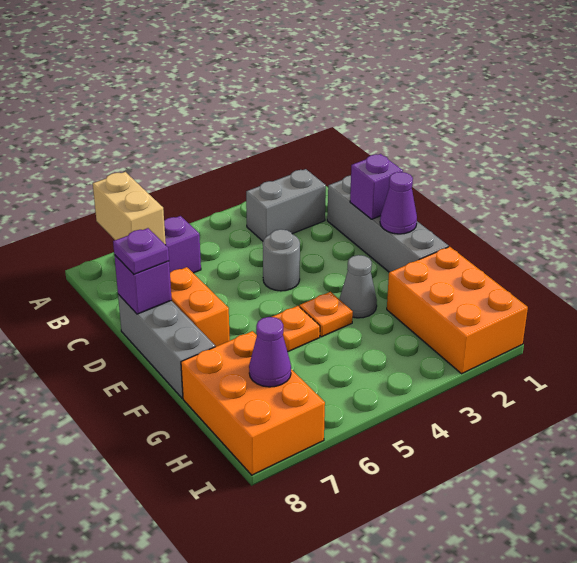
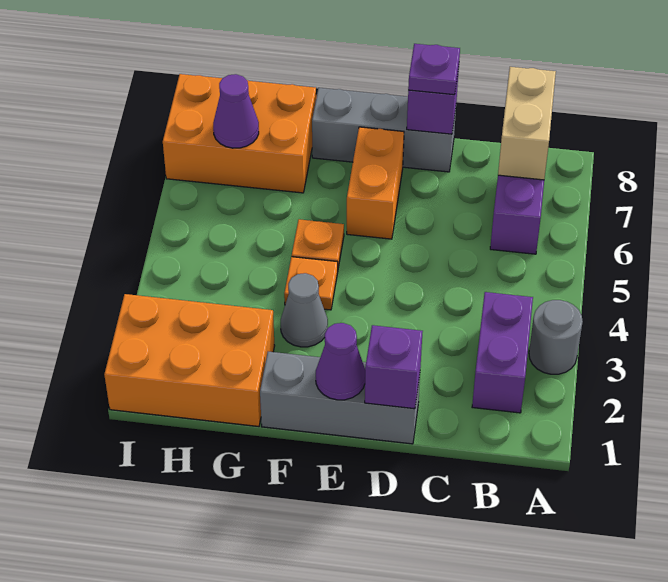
tan brick A7:B7 level 2 -> tan brick B7:B8 level 2
grey brick B2:B3 level 1 -> purple brick B2:B3 level 1
grey brick C1:F1 level 1 -> grey brick D1:F1 level 1
grey round brick D4 level 1 -> grey round brick A3 level 1
orange brick D7:E7 level 1 -> orange brick E6:E7 level 1

